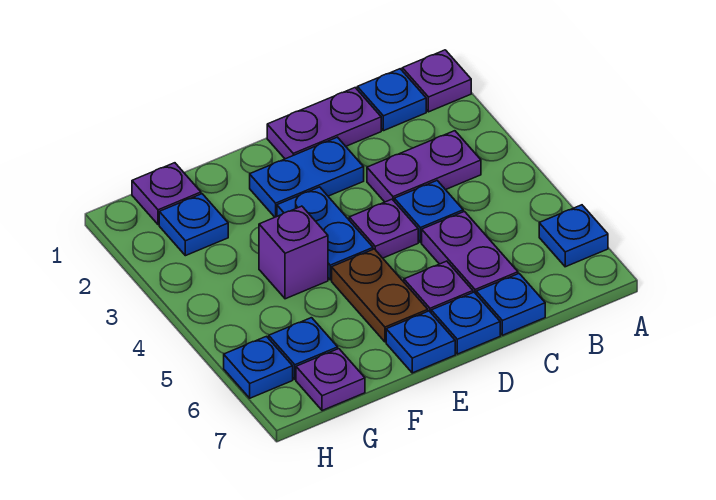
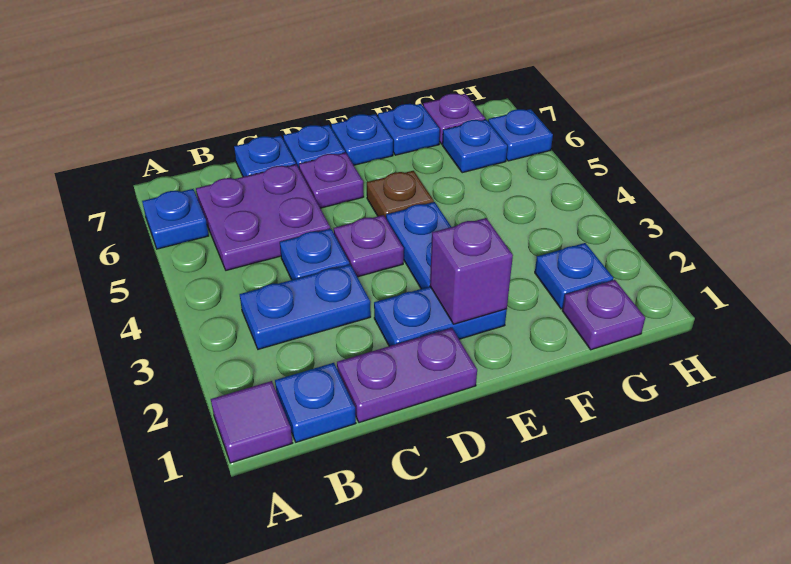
purple plate A1 level 1 -> purple tile A1 level 1
purple plate B3:C3 level 1 -> blue plate B3:C3 level 1
purple plate C5:C6 level 1 -> purple plate B5:C6 level 1
brown plate E5:E6 level 1 -> brown plate E5 level 1
purple brick F4 level 1 -> purple brick E2 level 2
none -> blue plate F7 level 1

